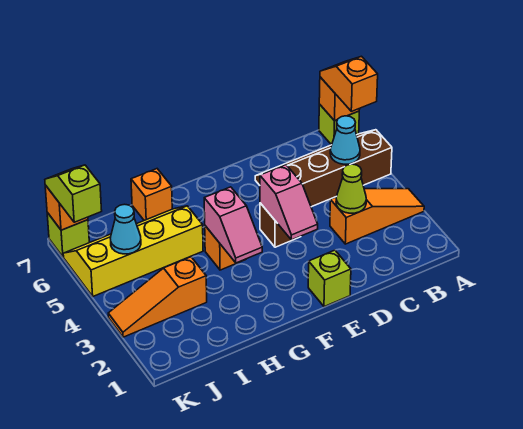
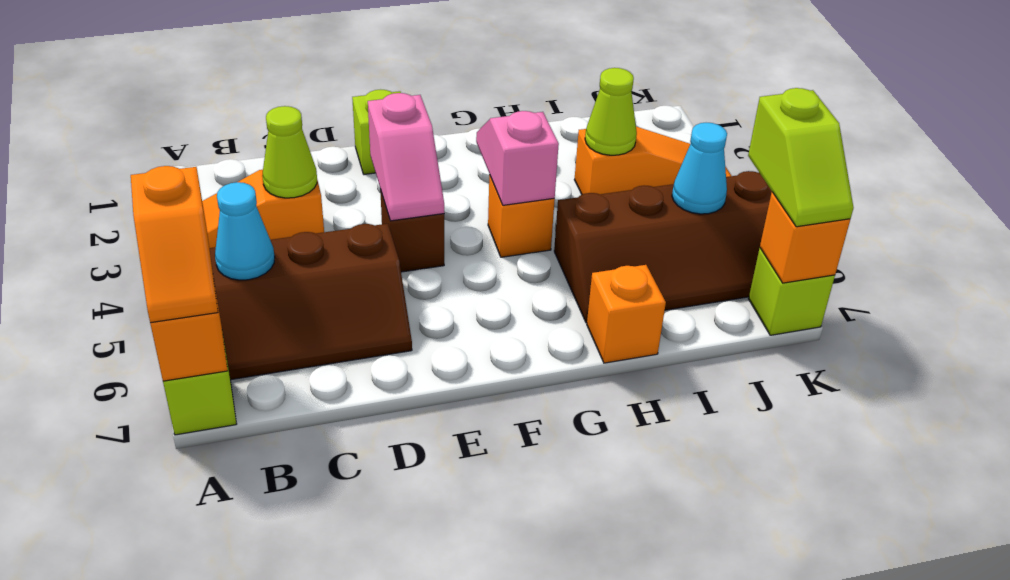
pink slope E3:E4 level 2 top 4 -> pink slope E3:E4 level 2 top 3
yellow slope H5:K6 level 1 top 5 -> brown slope H5:K6 level 1 top 5
none -> lime cone I3 level 2

